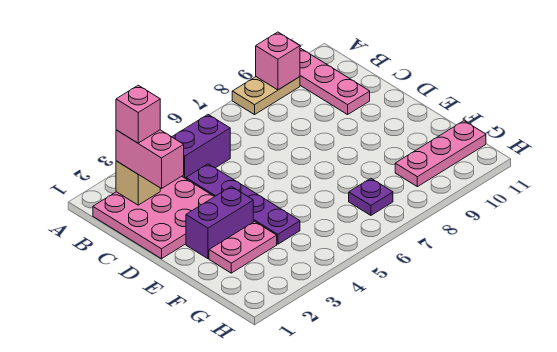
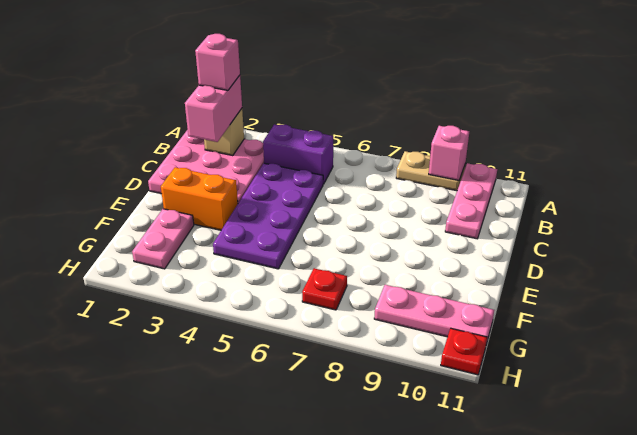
purple plate C4:F4 level 1 -> purple plate C4:F5 level 1
purple brick E2:E3 level 1 -> orange brick E2:E3 level 1
pink plate F2:F3 level 1 -> pink plate F2:G2 level 1
purple plate G7 level 1 -> red plate G7 level 1
none -> red plate H11 level 1

